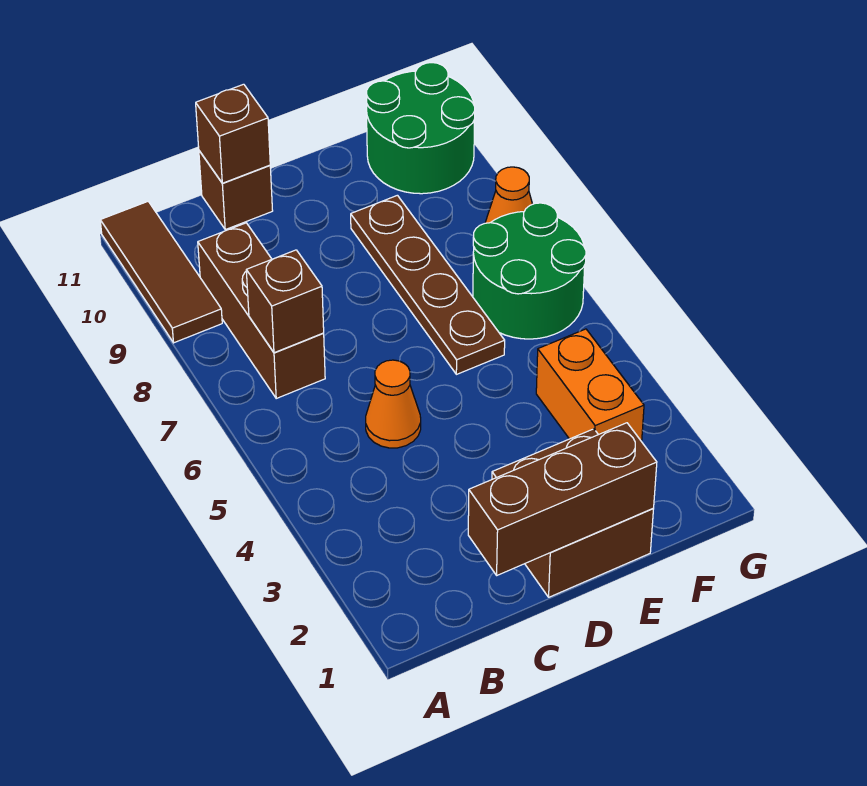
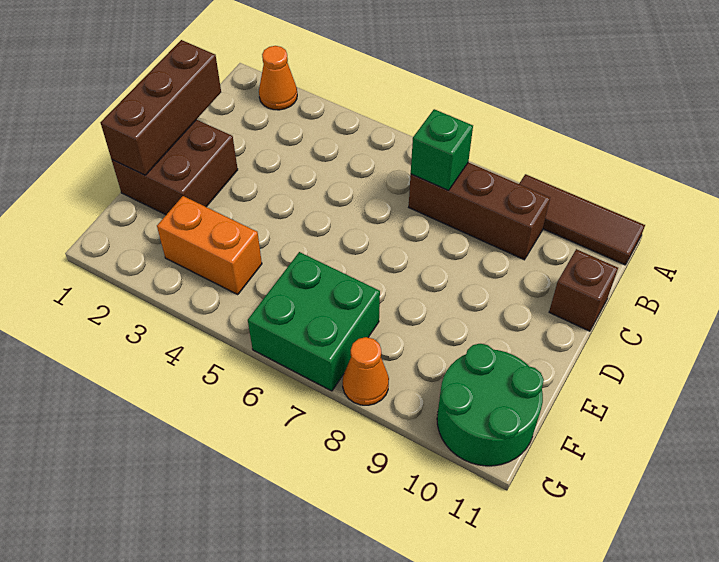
brown brick B7 level 2 -> green brick B7 level 2
orange cone C5 level 1 -> orange cone A2 level 1
brown brick C11 level 2 -> none
brown plate E6:E9 level 1 -> none
green round brick F6:G7 level 1 -> green brick F6:G7 level 1

